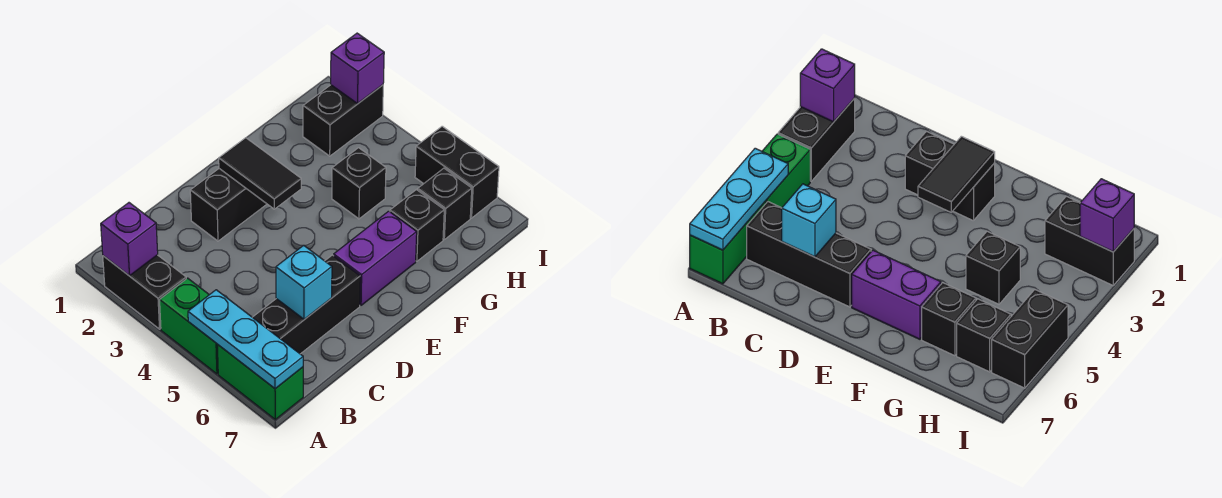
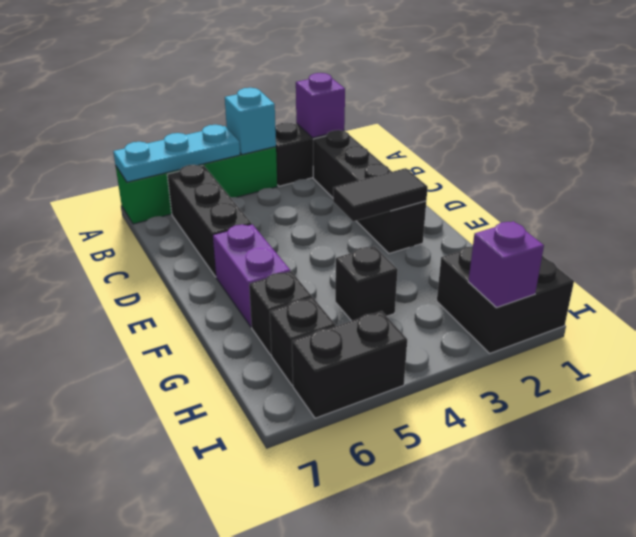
cyan brick C6 level 2 -> cyan brick A4 level 2
black brick D2:E2 level 1 -> black brick B2:E2 level 1
black brick H2:I2 level 1 -> black brick H1:I2 level 1

